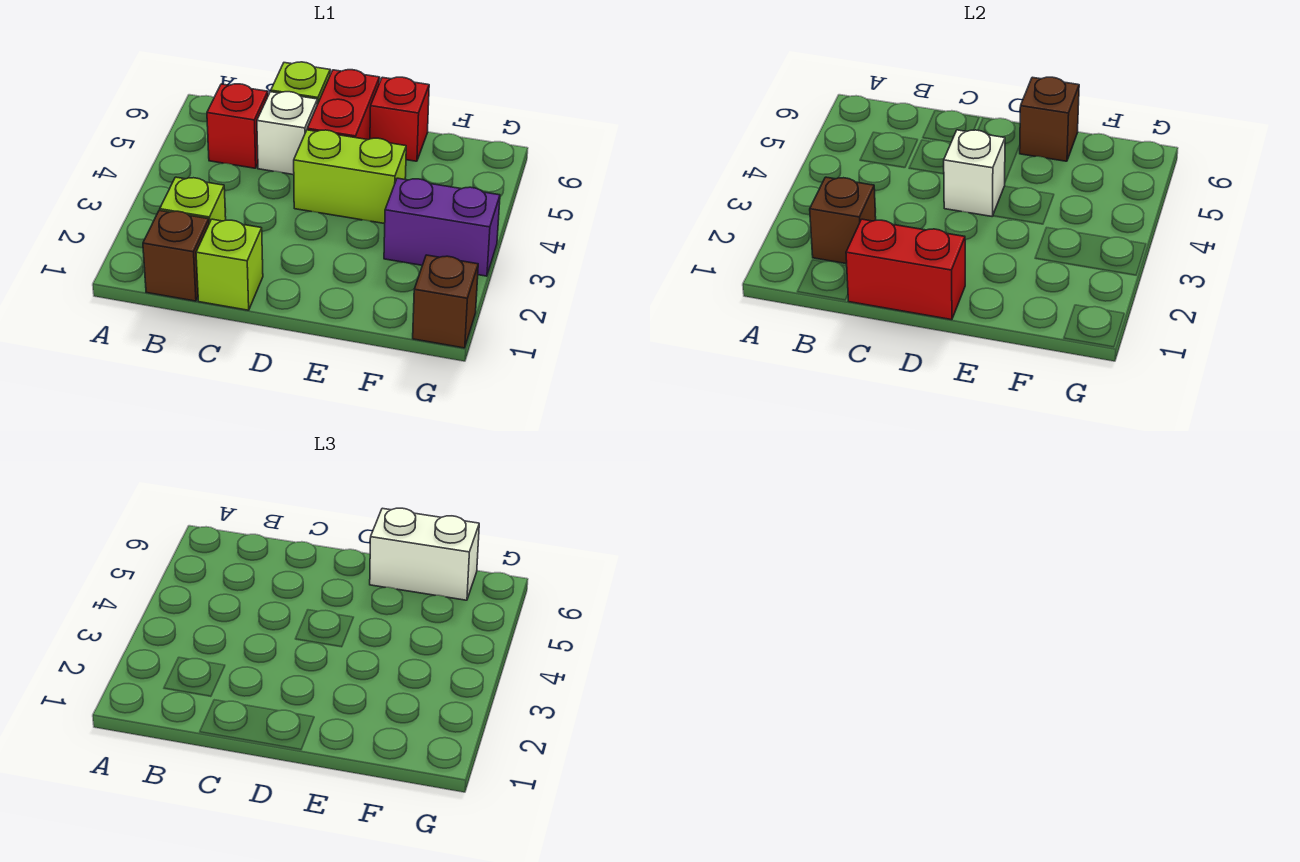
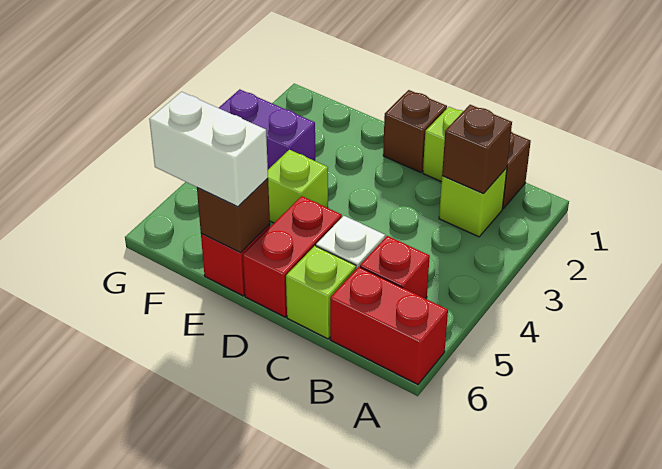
red brick C1:D1 level 2 -> red brick A6:B6 level 1
lime brick D4:E4 level 1 -> lime brick E4 level 1
white brick D4 level 2 -> none
brown brick G1 level 1 -> brown brick D1 level 1

